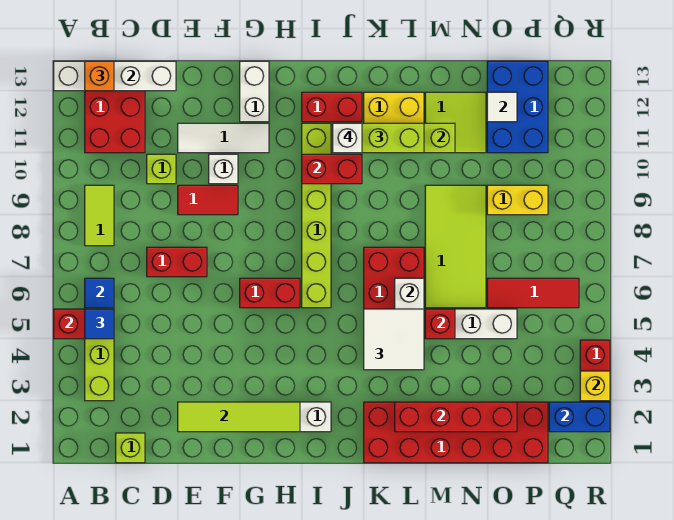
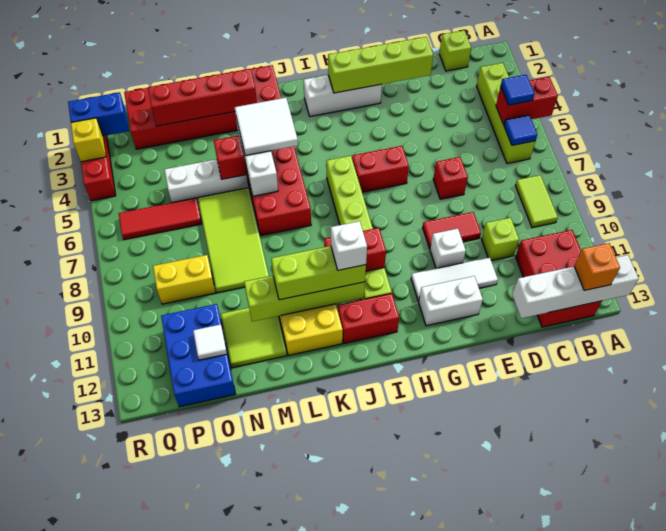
red brick D7:E7 level 1 -> red brick E7 level 1
lime tile E2:H2 level 2 -> lime brick E2:H2 level 2
white brick G12:G13 level 1 -> white brick F12:G12 level 1

